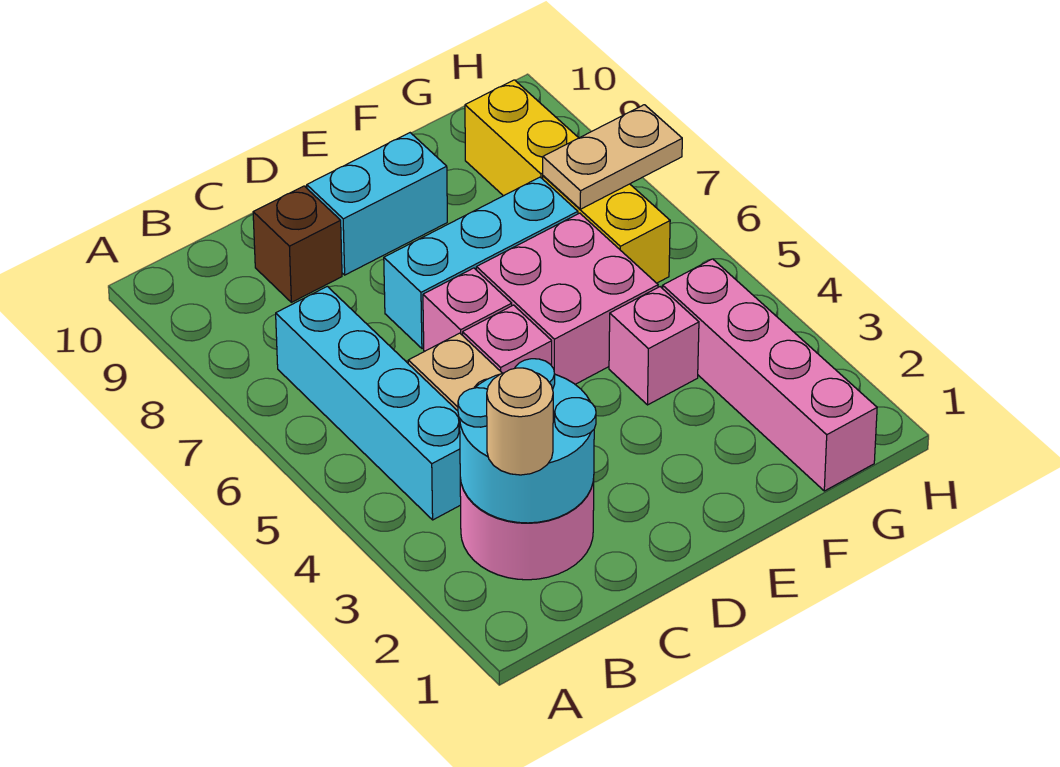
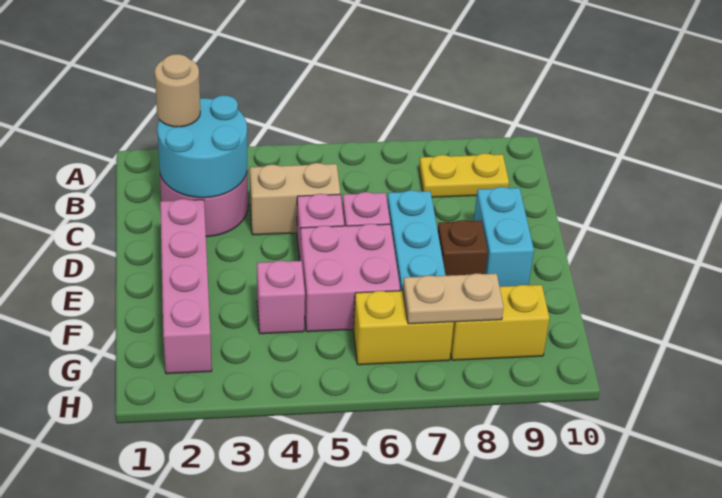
cyan brick B4:B7 level 1 -> none
none -> yellow plate B8:B9 level 1
brown brick C9 level 1 -> brown brick E8 level 1
pink brick G1:G4 level 1 -> pink brick D2:G2 level 1
tan plate G7:H7 level 2 -> tan plate G7:G8 level 2

